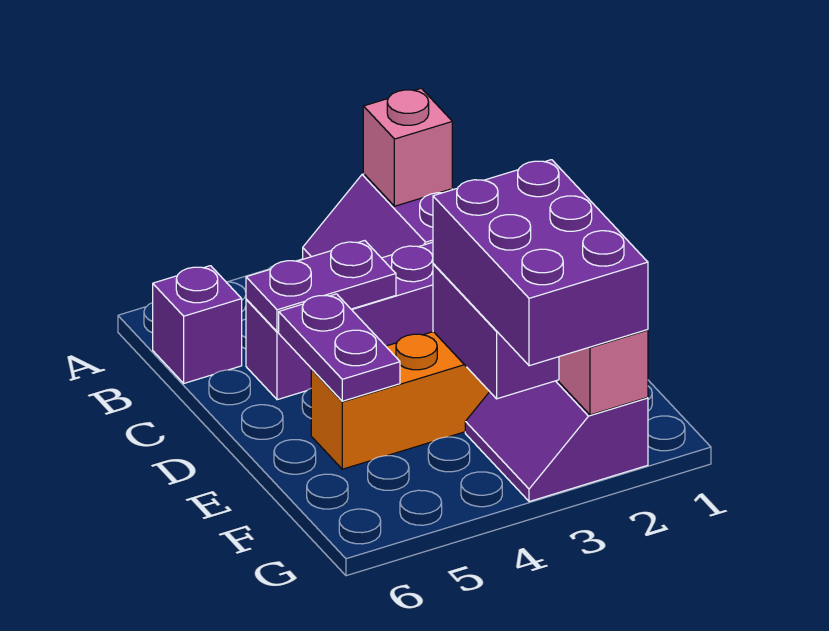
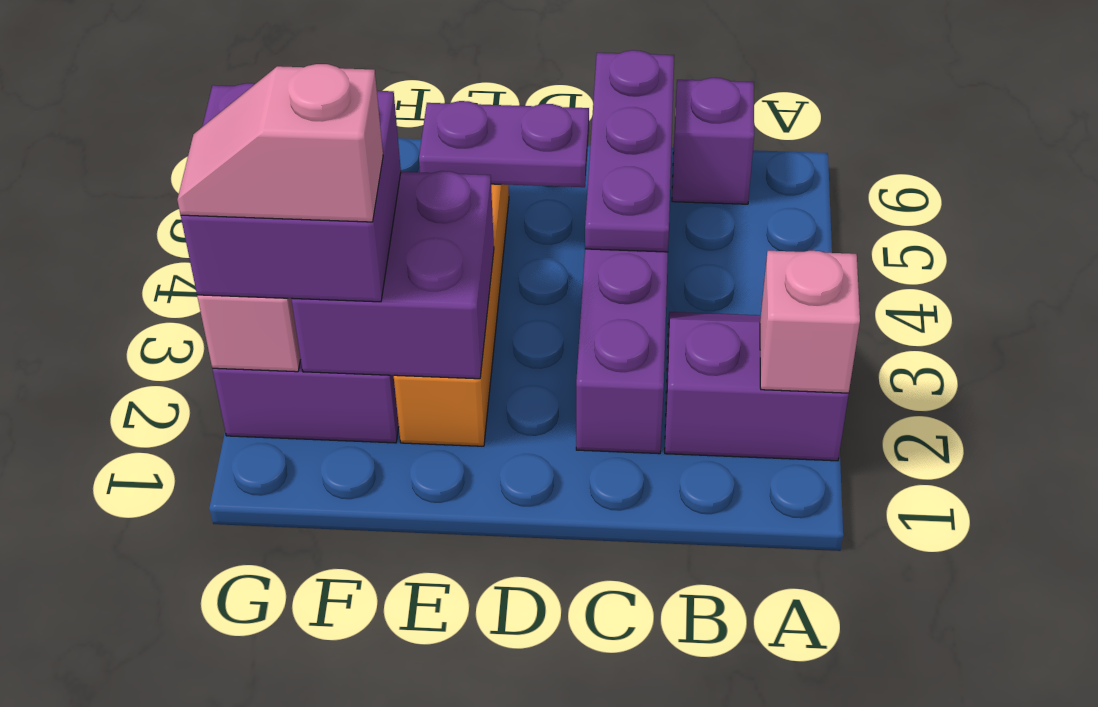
purple plate C4:C5 level 2 -> purple plate C4:C6 level 2
purple brick E2:G3 level 3 -> purple brick F2:G3 level 3
none -> pink slope F2:G2 level 4 top F

